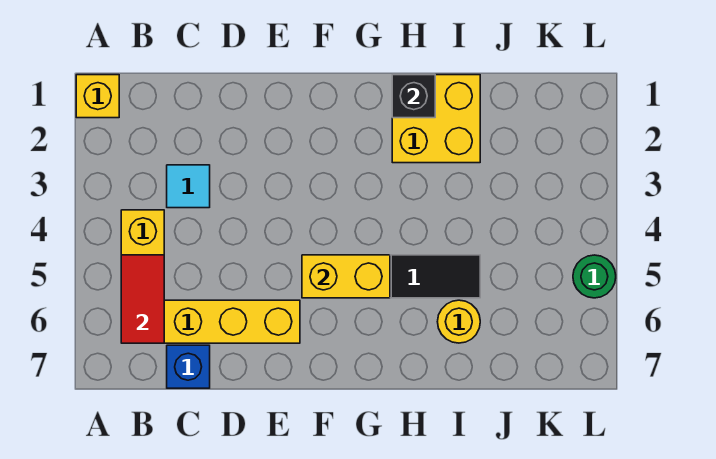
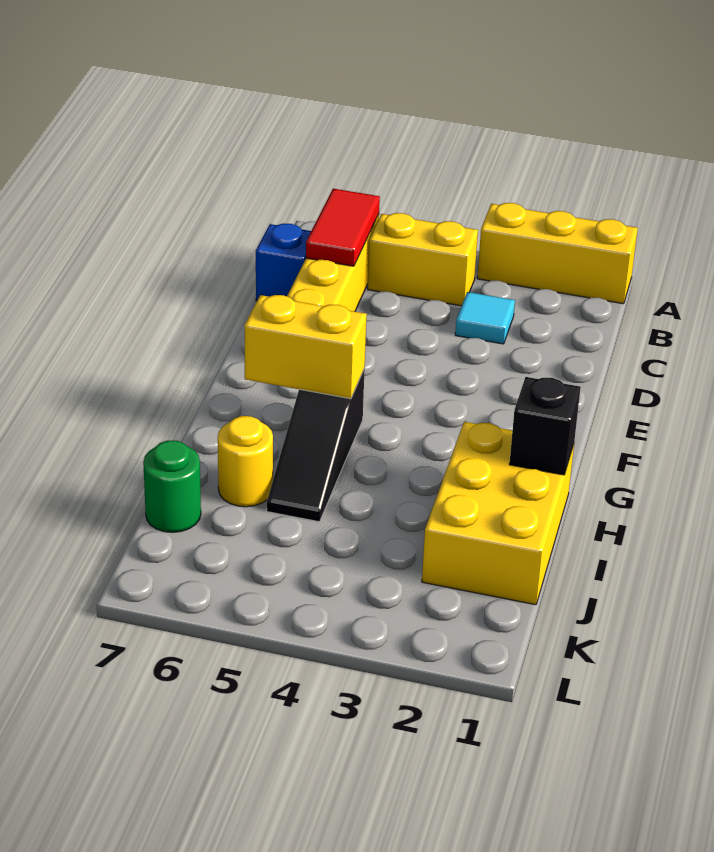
yellow brick A1 level 1 -> yellow brick A1:A3 level 1
red tile B5:B6 level 2 -> red tile B6:C6 level 2
yellow brick F5:G5 level 2 -> yellow brick G5:G6 level 2
yellow brick H1:I2 level 1 -> yellow brick H1:J2 level 1
green round brick L5 level 1 -> green round brick J7 level 1

